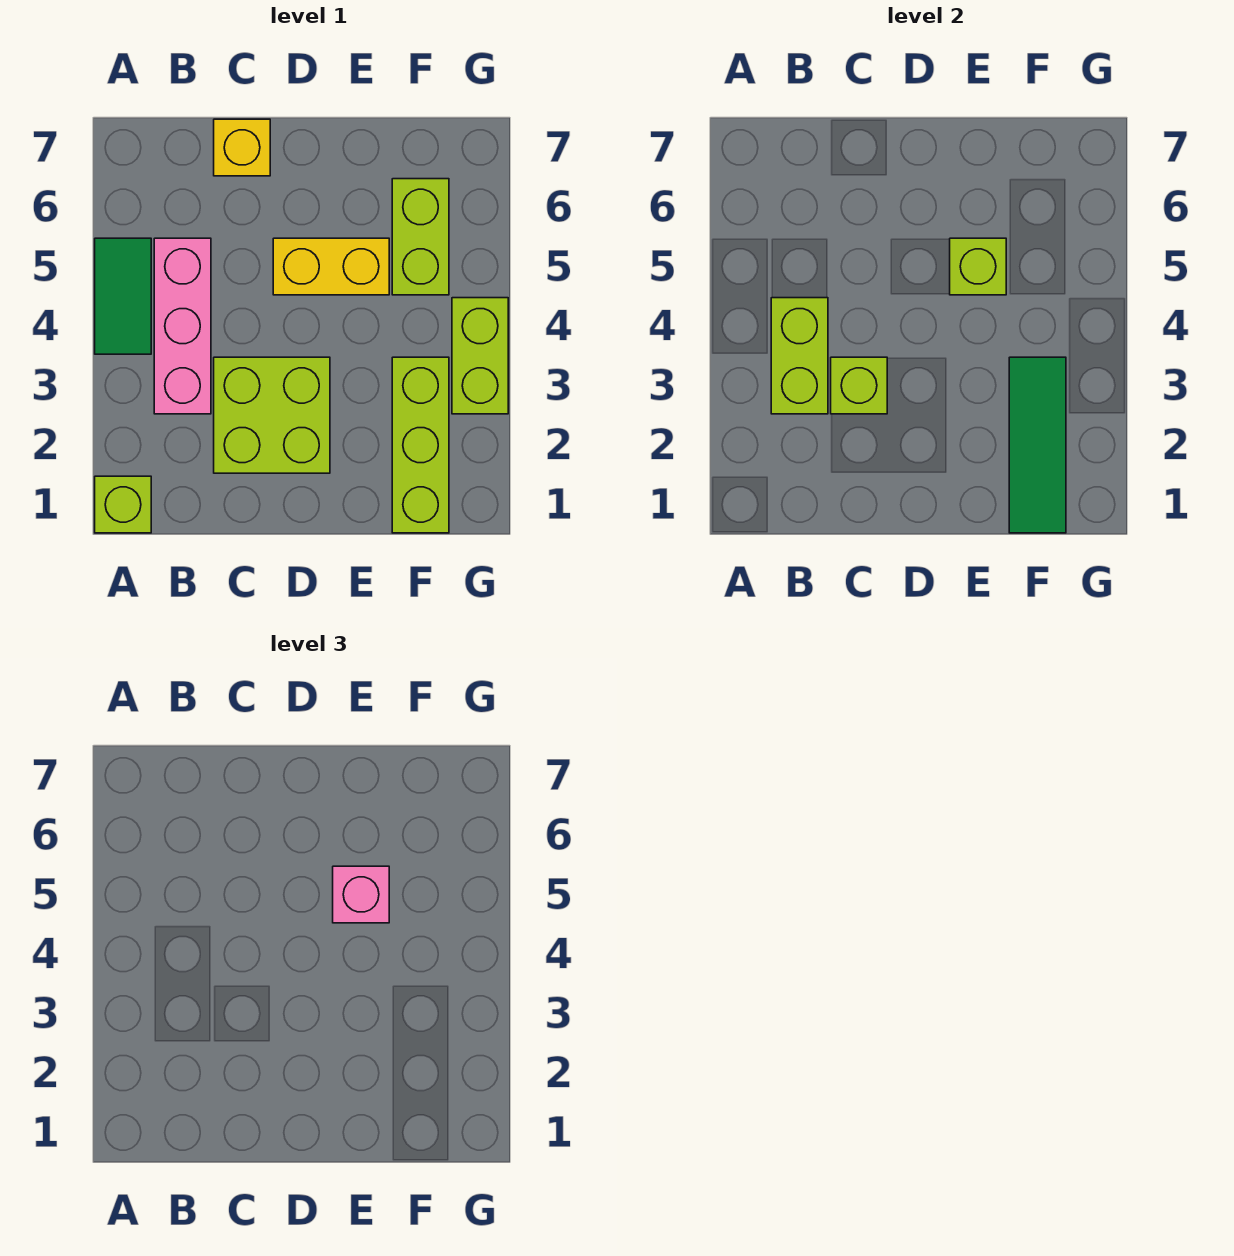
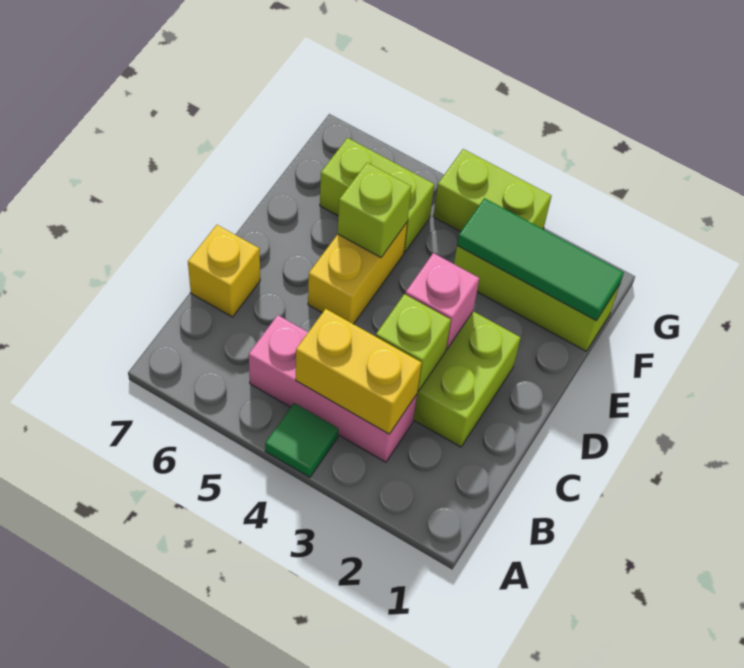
lime brick A1 level 1 -> none
green tile A4:A5 level 1 -> green tile A4 level 1
lime brick B3:B4 level 2 -> yellow brick B3:B4 level 2
pink brick E5 level 3 -> pink brick D3 level 2

